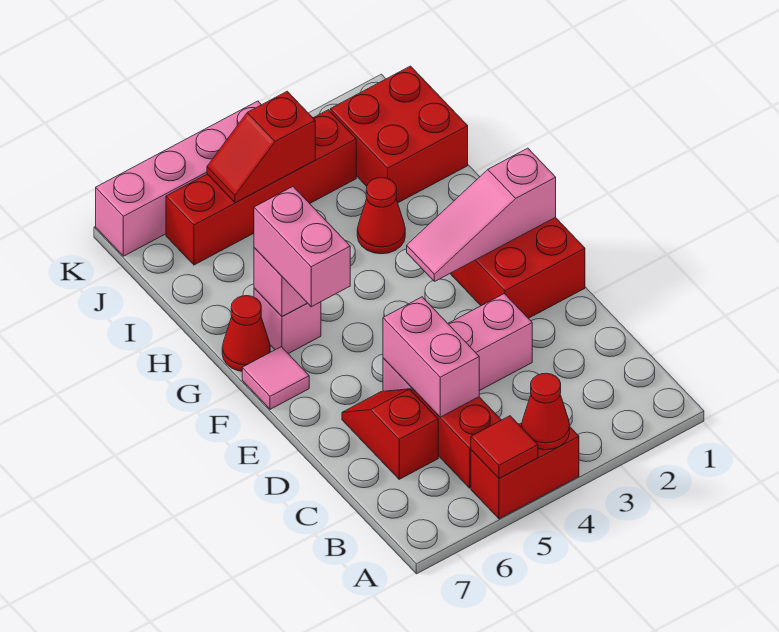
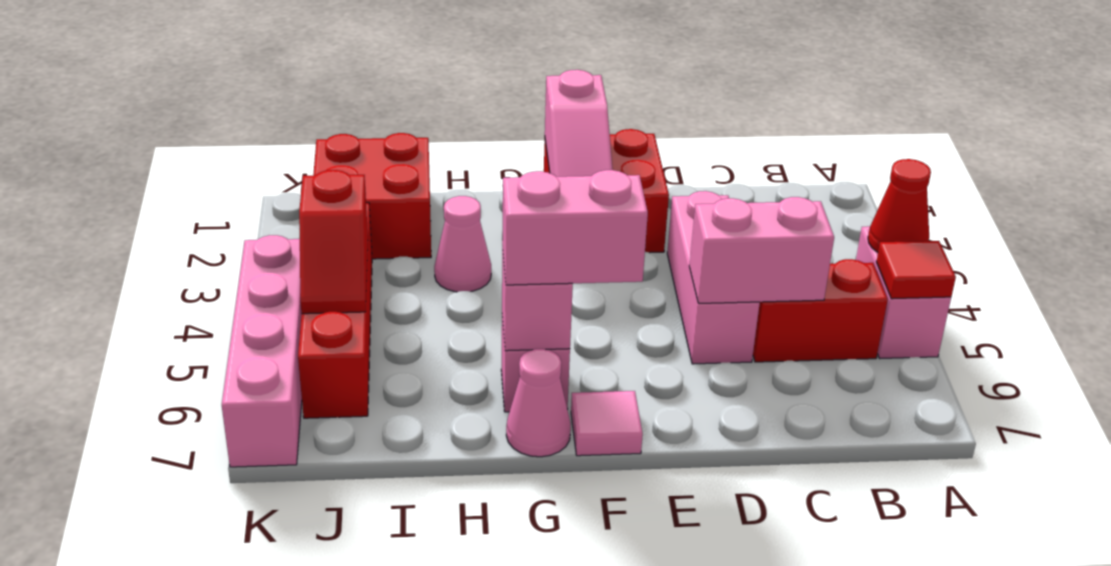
red brick A4:A5 level 1 -> pink brick A4:A5 level 1
red slope C6:D6 level 1 top C -> none
red cone G7 level 1 -> pink cone G7 level 1
red cone H3 level 1 -> pink cone H3 level 1

